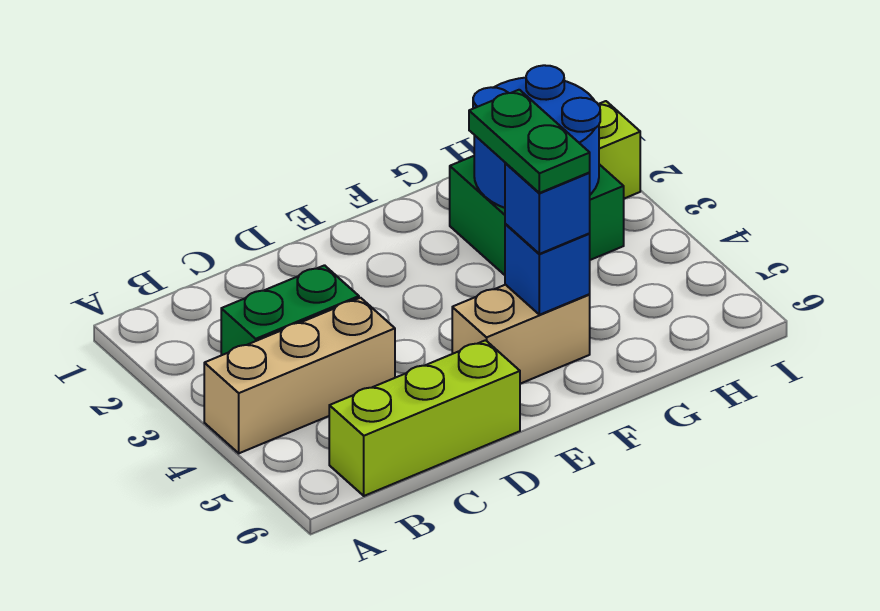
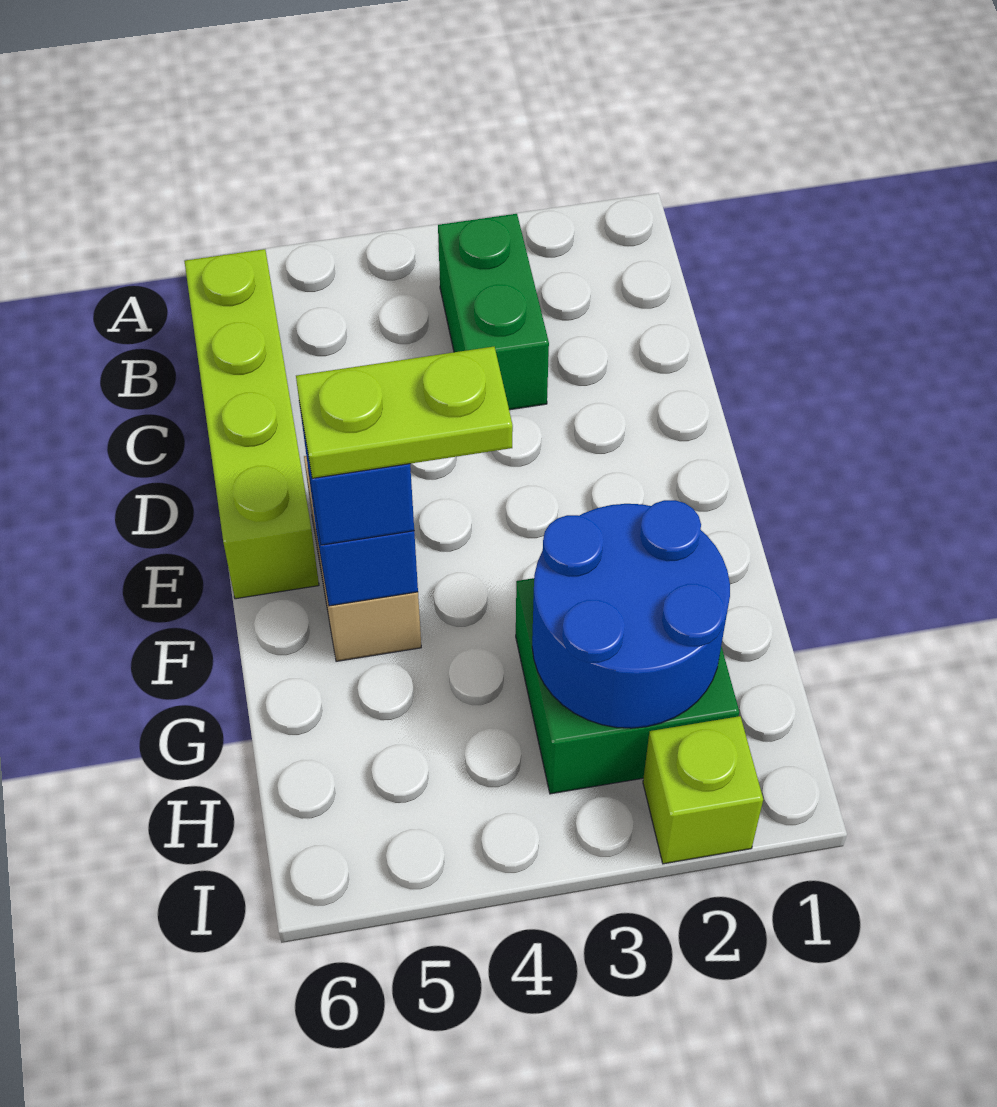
tan brick A4:C4 level 1 -> none
lime brick B6:D6 level 1 -> lime brick B6:E6 level 1
green plate F4:F5 level 4 -> lime plate F4:F5 level 4

